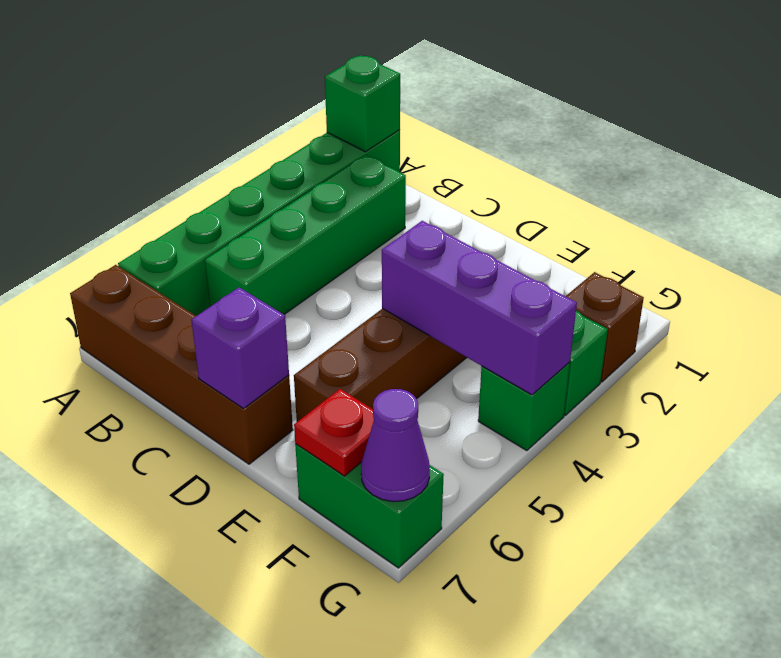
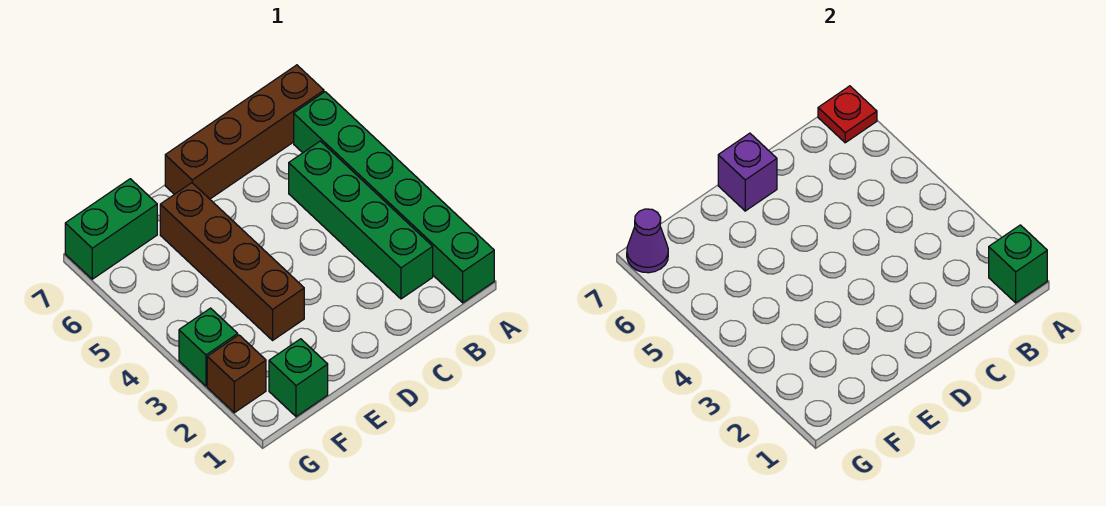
purple brick E4:G4 level 2 -> none
red plate F7 level 2 -> red plate A7 level 2
green brick G4 level 1 -> green brick F1 level 1

